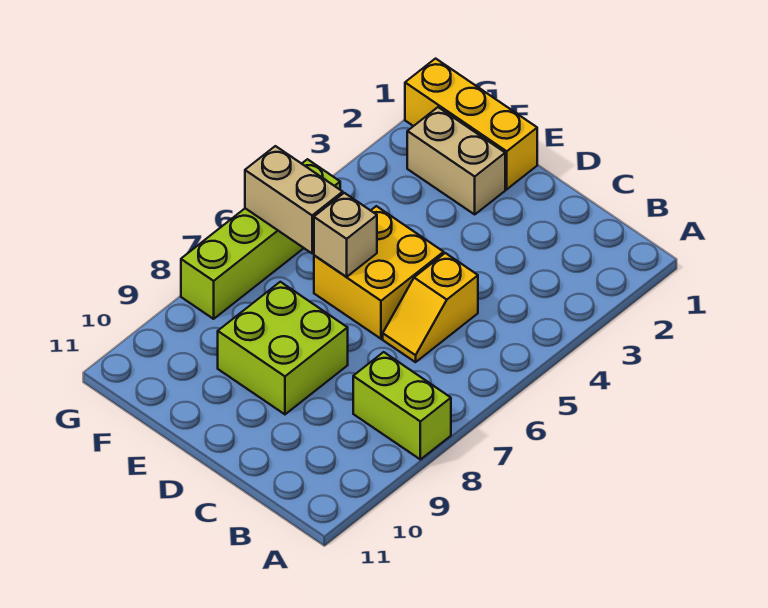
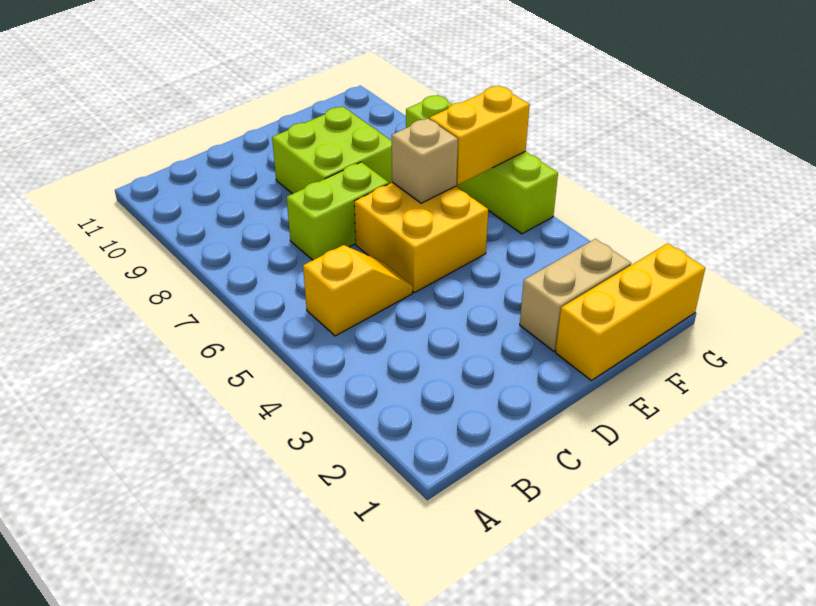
lime brick A8:B8 level 1 -> lime brick C7:D7 level 1
yellow slope C5:C6 level 1 top 5 -> yellow slope B5:C5 level 1 top B
tan brick F6:G6 level 2 -> yellow brick F6:G6 level 2

